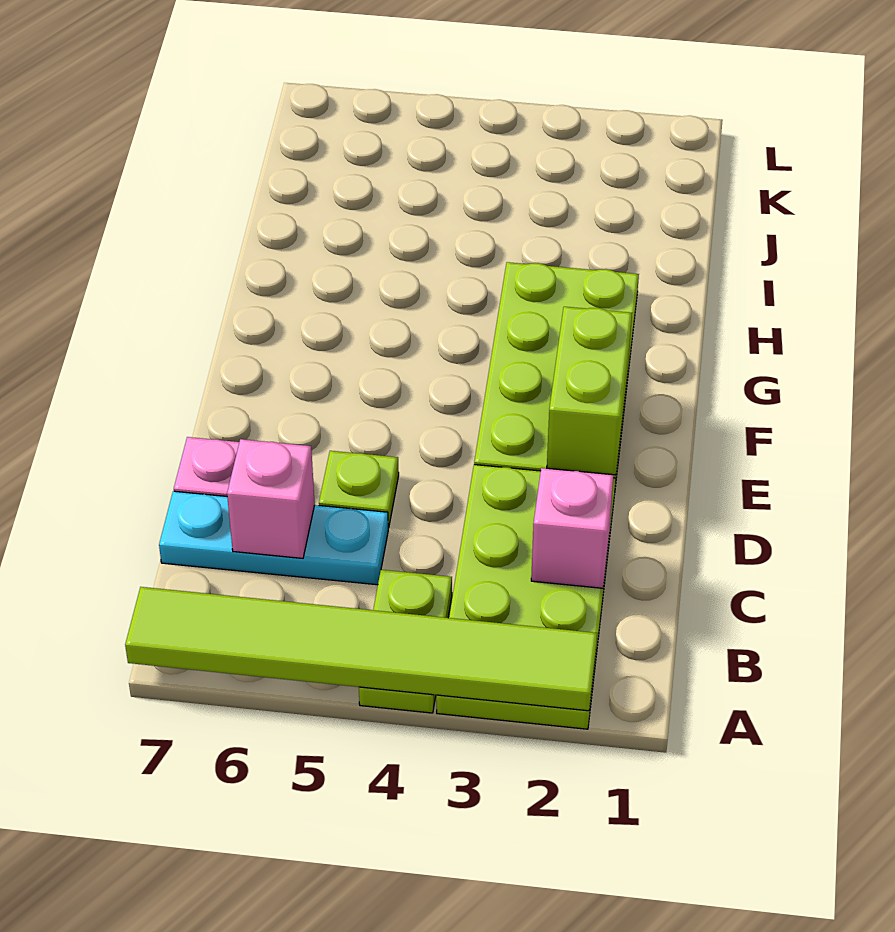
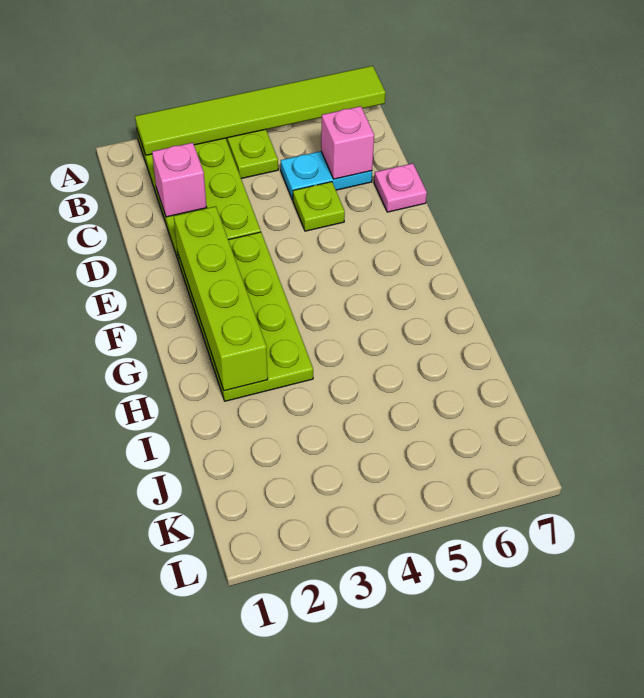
cyan plate C5:C7 level 1 -> cyan plate C5:C6 level 1
lime brick E2:F2 level 2 -> lime brick E2:H2 level 2

